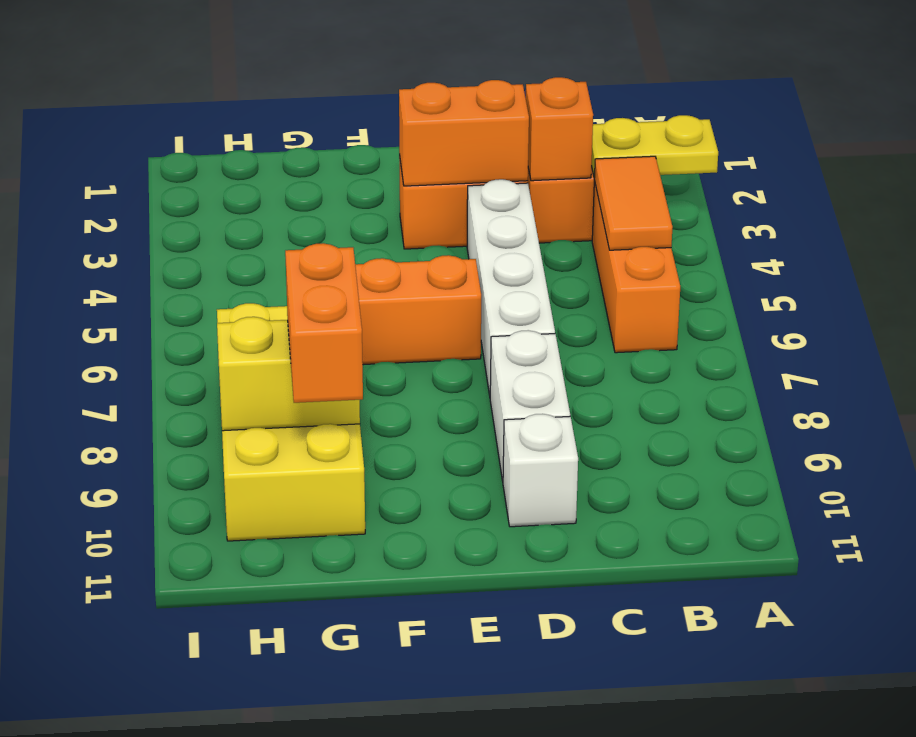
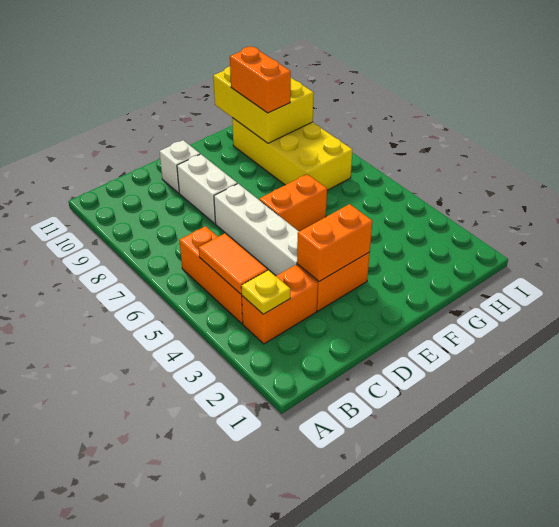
yellow plate A3:B3 level 2 -> yellow plate B3 level 2
orange brick C3 level 2 -> none
yellow brick G9:H9 level 2 -> yellow brick G9:H11 level 2

